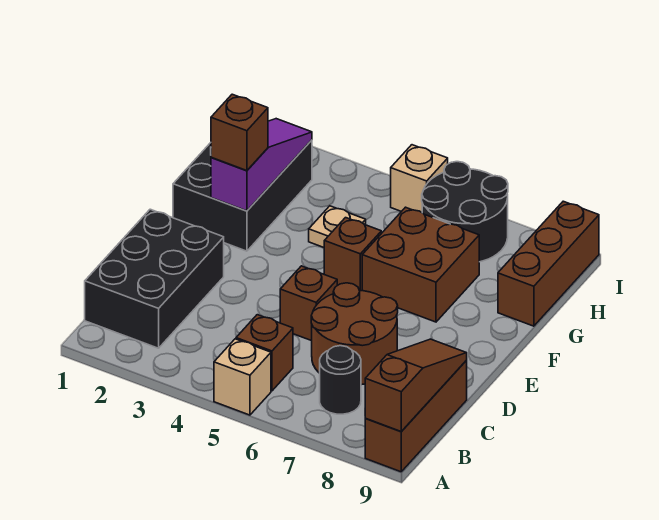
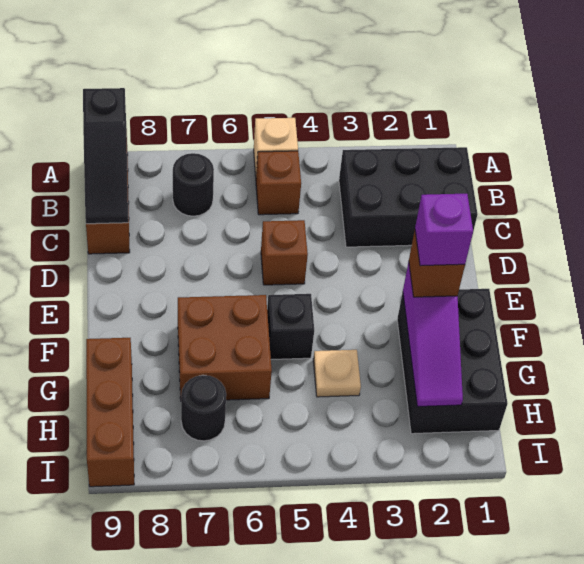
brown slope A9:C9 level 2 top A -> black slope A9:C9 level 2 top A
black brick B1:D2 level 1 -> black brick B1:C3 level 1
brown round brick C6:D7 level 1 -> none
none -> purple brick F2 level 4
brown brick F5 level 1 -> black brick F5 level 1
black round brick H6:I7 level 1 -> black round brick H7 level 1
tan brick I5 level 1 -> none

